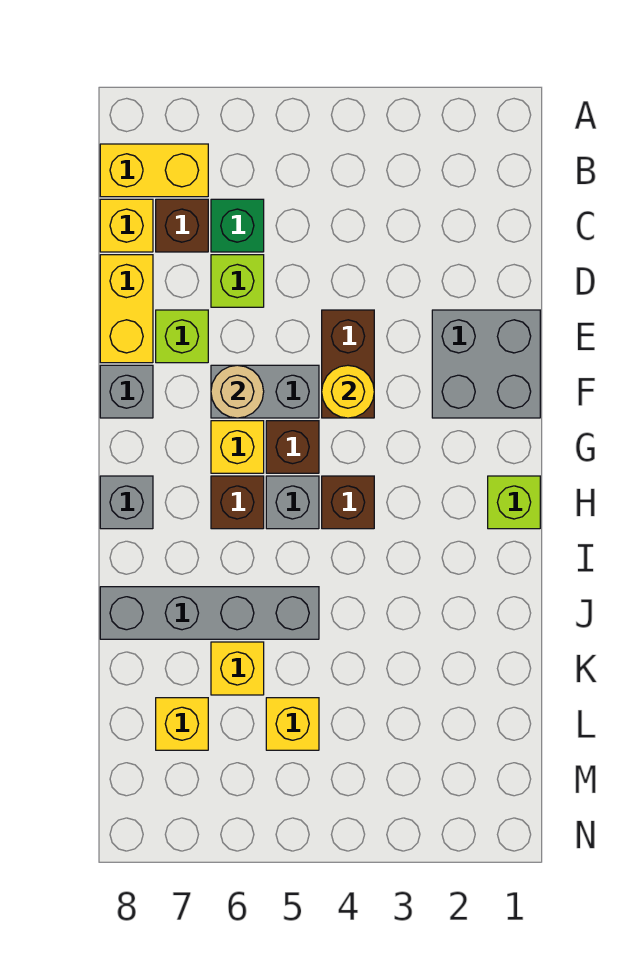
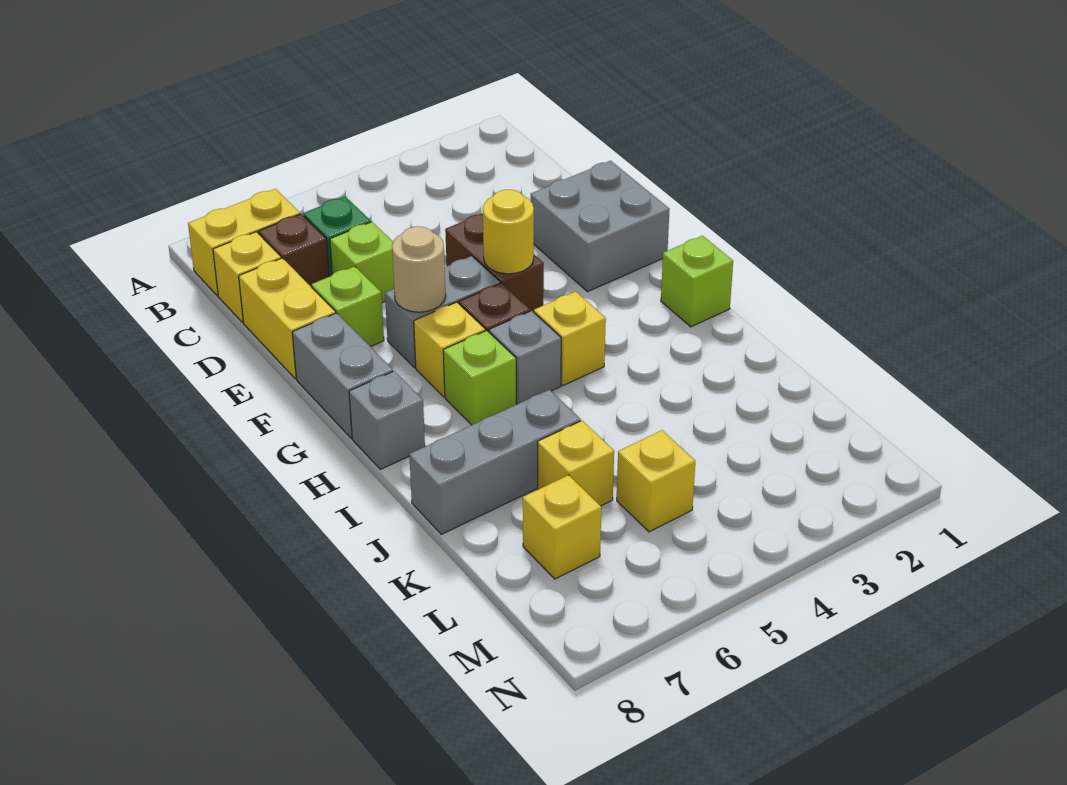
grey brick F8 level 1 -> grey brick F8:G8 level 1
brown brick H4 level 1 -> yellow brick H4 level 1
brown brick H6 level 1 -> lime brick H6 level 1
grey brick J5:J8 level 1 -> grey brick J6:J8 level 1

